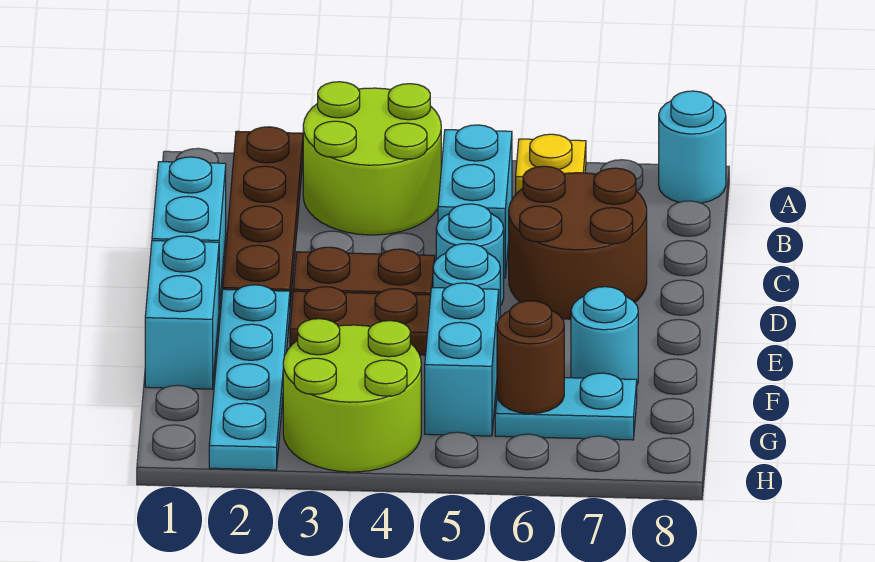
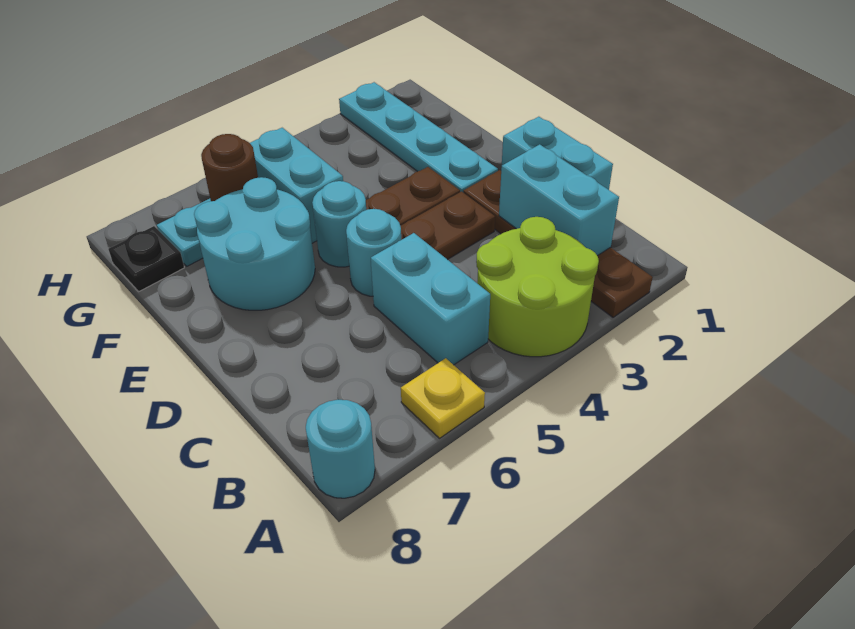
brown round brick C6:D7 level 1 -> none
cyan brick E1:F1 level 1 -> cyan brick B2:C2 level 2
cyan round brick F7 level 1 -> cyan round brick E6:F7 level 1
lime round brick G3:H4 level 1 -> none
none -> black plate G8 level 1

